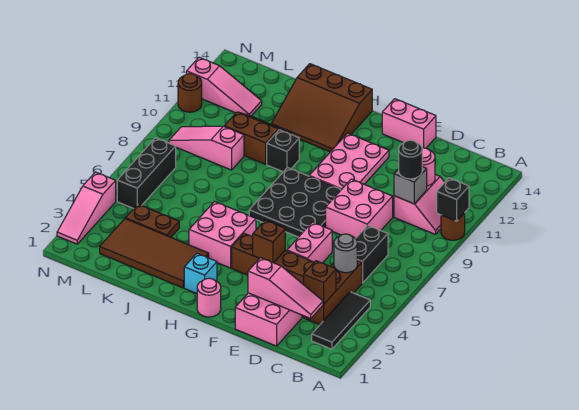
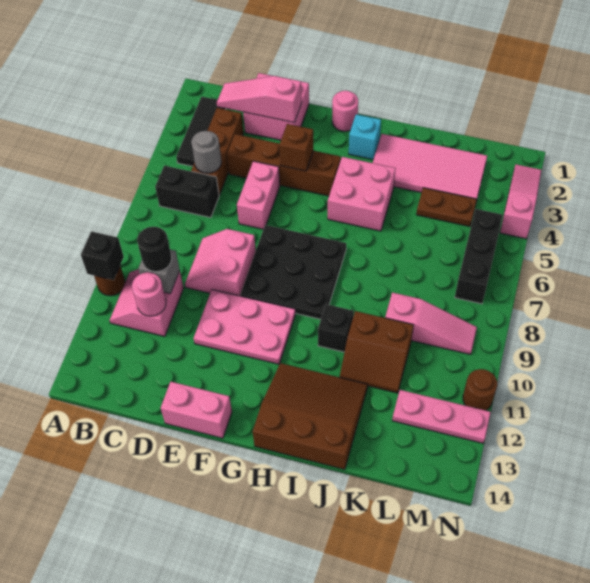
brown brick C3 level 2 -> none
black brick C6:C7 level 1 -> black brick B6:C6 level 1
pink brick D8:E9 level 1 -> pink slope D8:E9 level 1 top E
pink plate F10:G12 level 1 -> pink plate E10:G11 level 1
brown tile I2:L3 level 1 -> pink tile I2:L3 level 1
pink slope L12:N12 level 1 top N -> pink plate L12:N12 level 1

